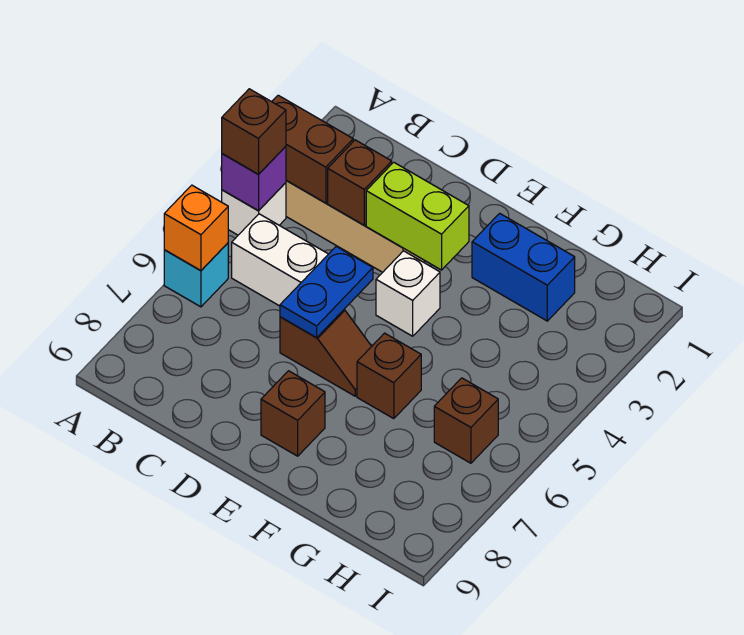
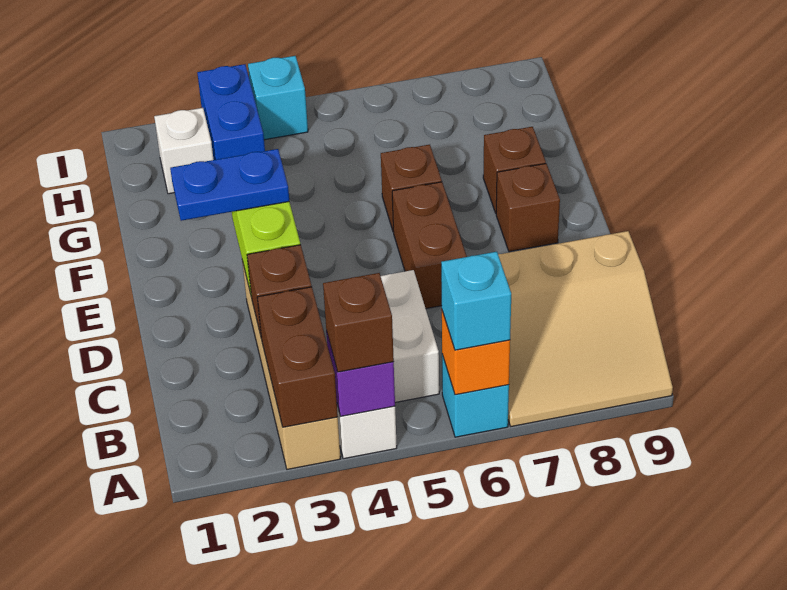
none -> cyan brick A6 level 3
none -> tan slope A7:C9 level 1 top C
blue plate D5:D6 level 2 -> blue plate E2:E3 level 3
brown slope D6:E6 level 1 top D -> brown brick D6:E6 level 1
white brick E4 level 1 -> white brick H2 level 1
blue brick F2:G2 level 1 -> blue brick H3:I3 level 1
brown brick H6 level 1 -> brown brick F8 level 1
none -> cyan brick I4 level 1

